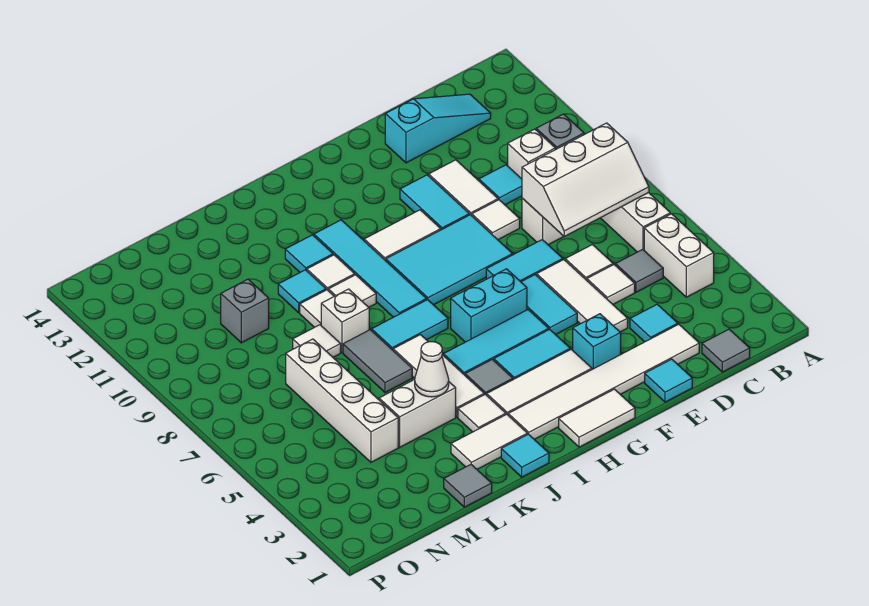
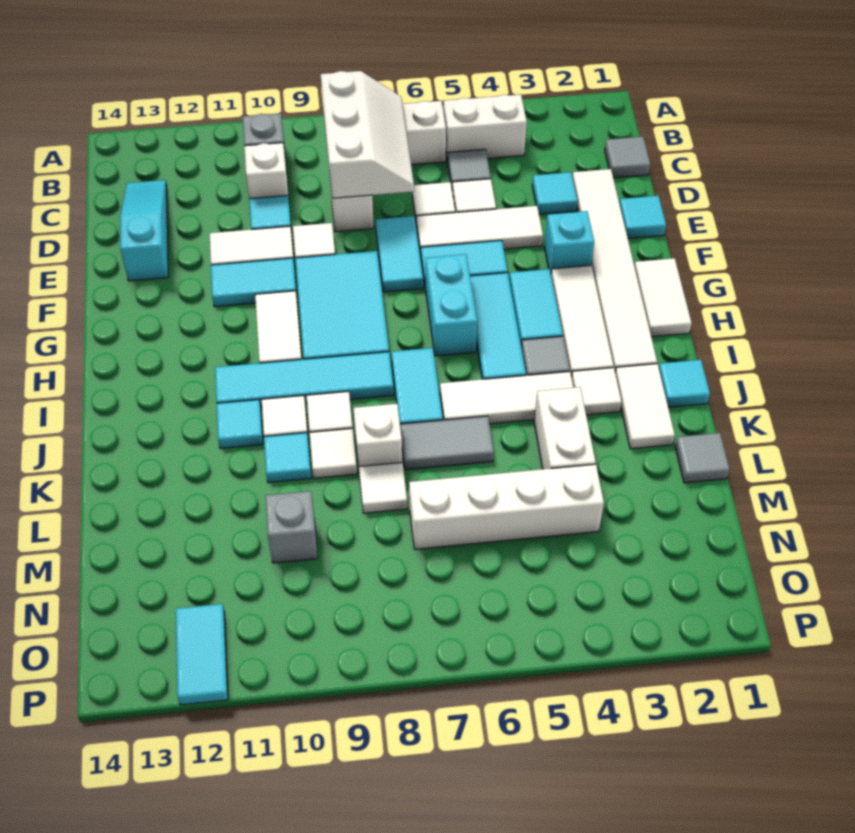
white cone K4 level 2 -> none
none -> cyan tile O12:P12 level 1

